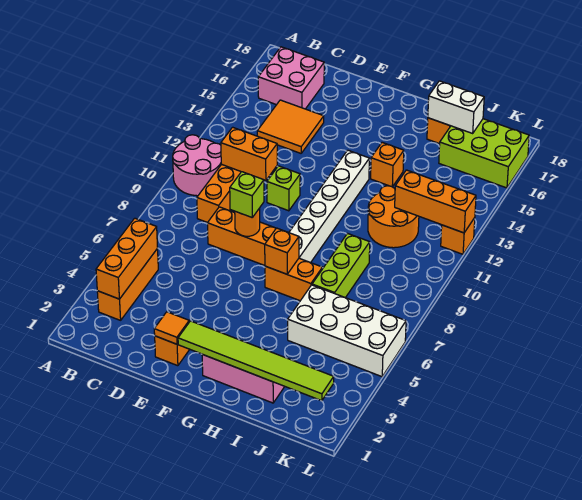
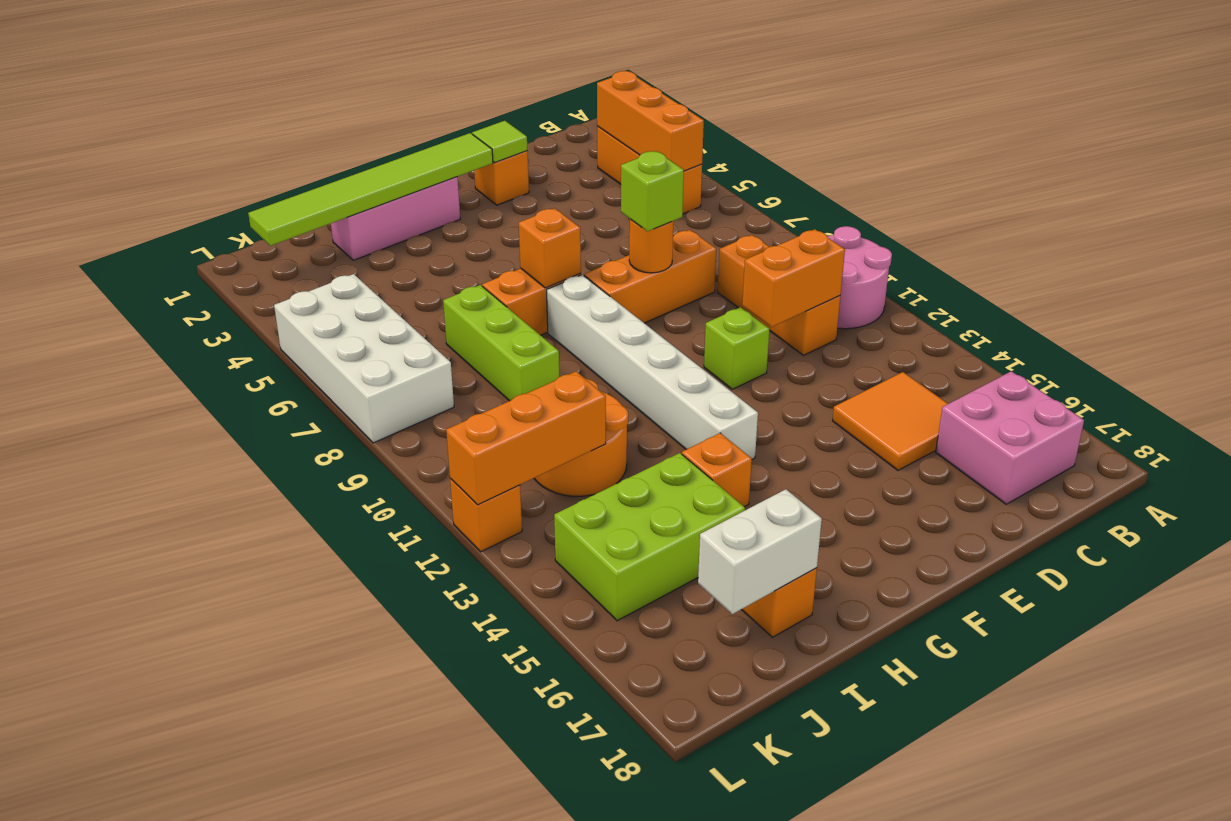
orange tile E2 level 2 -> lime tile E2 level 2
white brick I5:L6 level 1 -> white brick K5:L8 level 1
lime brick J16:L17 level 1 -> lime brick I14:K15 level 1

